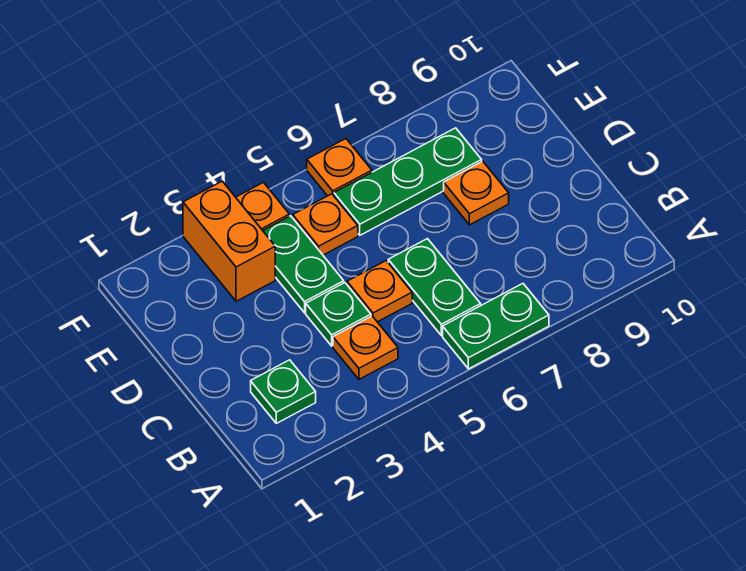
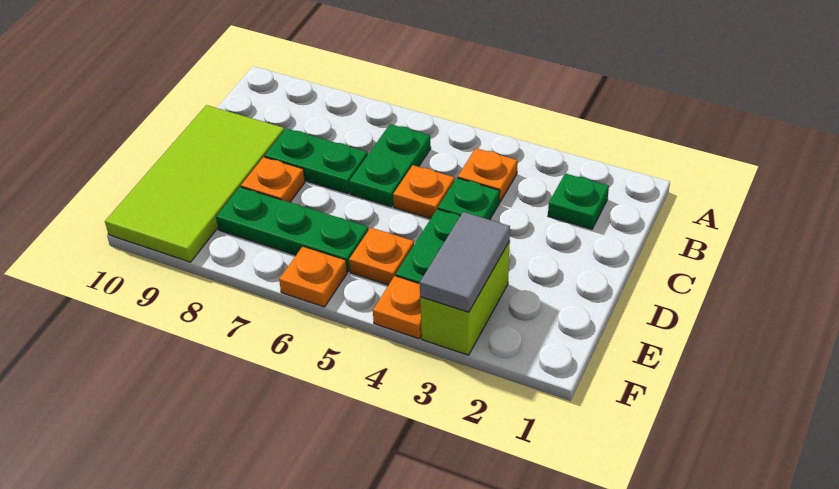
green plate A6:A7 level 1 -> green plate C7:C8 level 1
none -> lime tile C9:F10 level 1
orange brick E3:F3 level 1 -> lime brick E3:F3 level 1
none -> grey tile E3:F3 level 2

